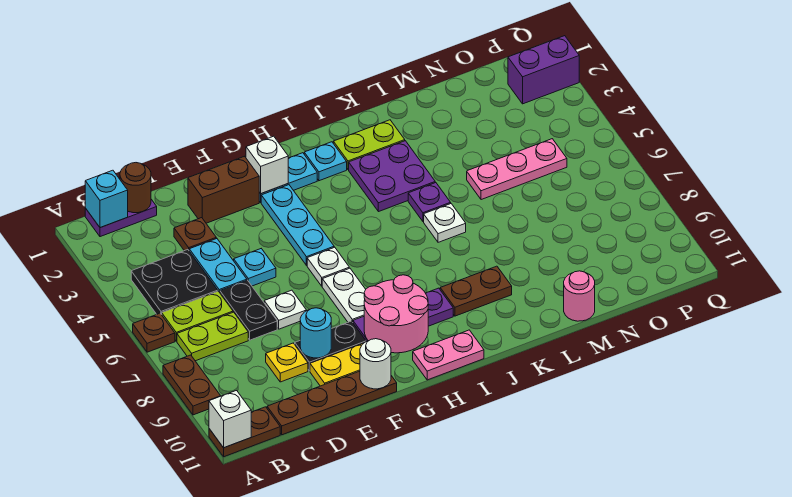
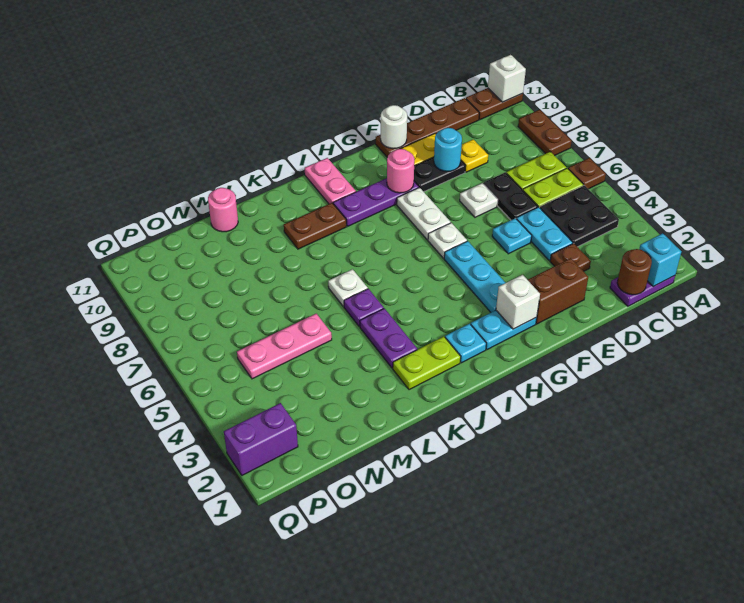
pink round brick G9:H10 level 2 -> pink round brick G9 level 2
pink plate H11:I11 level 1 -> pink plate I10:I11 level 1
purple plate J3:K4 level 1 -> purple plate K3:K4 level 1

